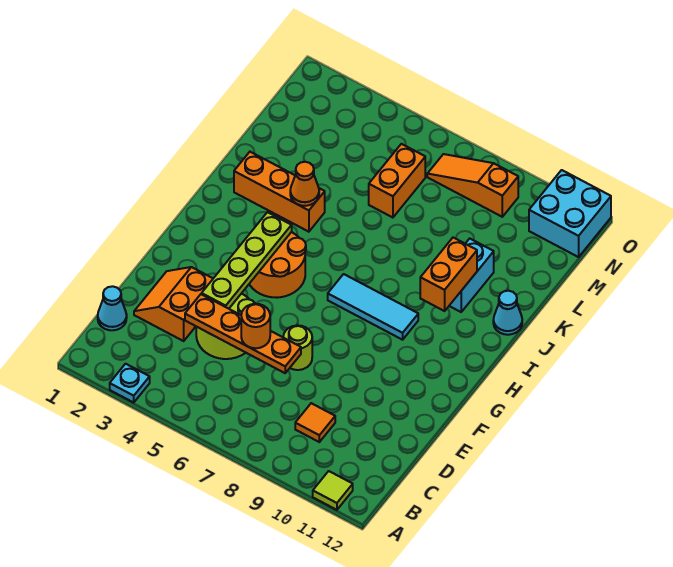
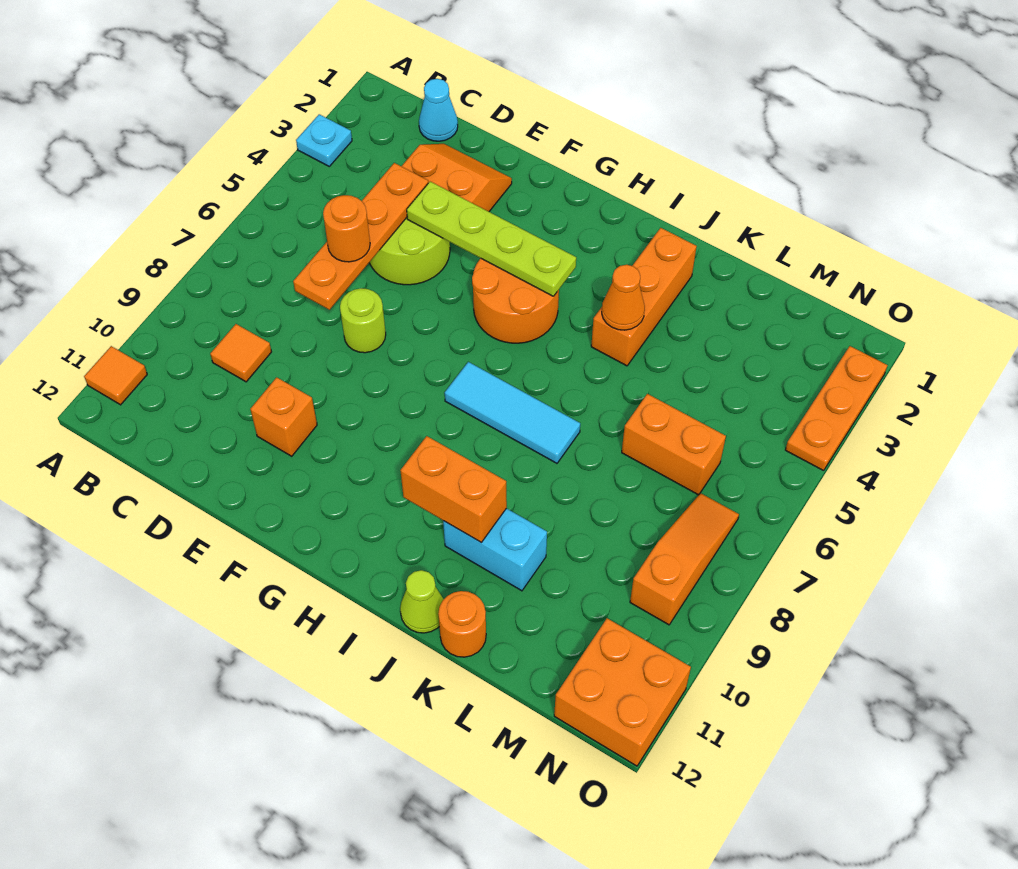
lime tile A11 level 1 -> orange tile A11 level 1
none -> orange brick E10 level 1
cyan tile H7:H9 level 1 -> cyan tile H7:J7 level 1
cyan cone J12 level 1 -> lime cone J12 level 1
none -> orange round brick K12 level 1
cyan brick N11:O12 level 1 -> orange brick N11:O12 level 1
none -> orange plate O2:O4 level 1

